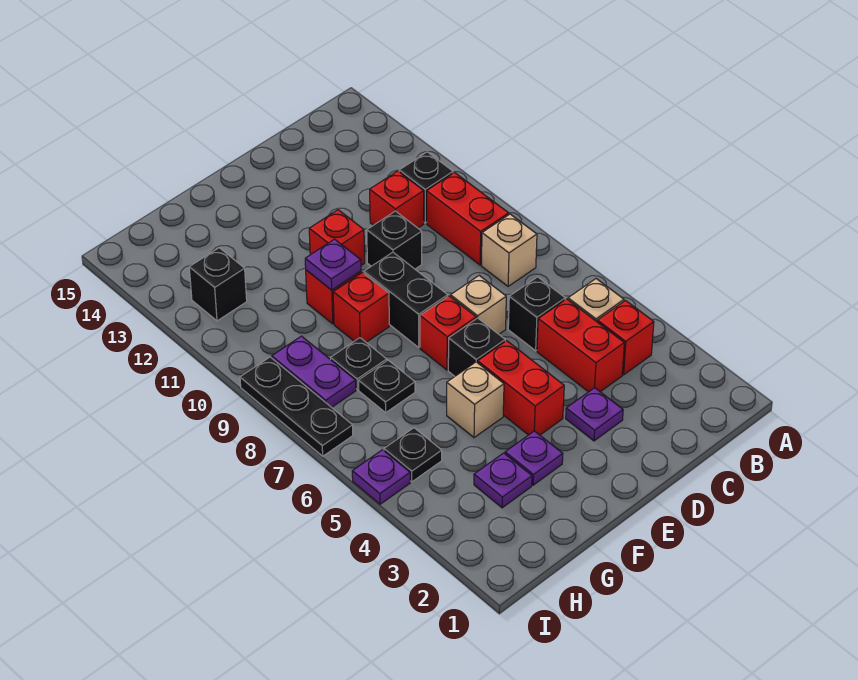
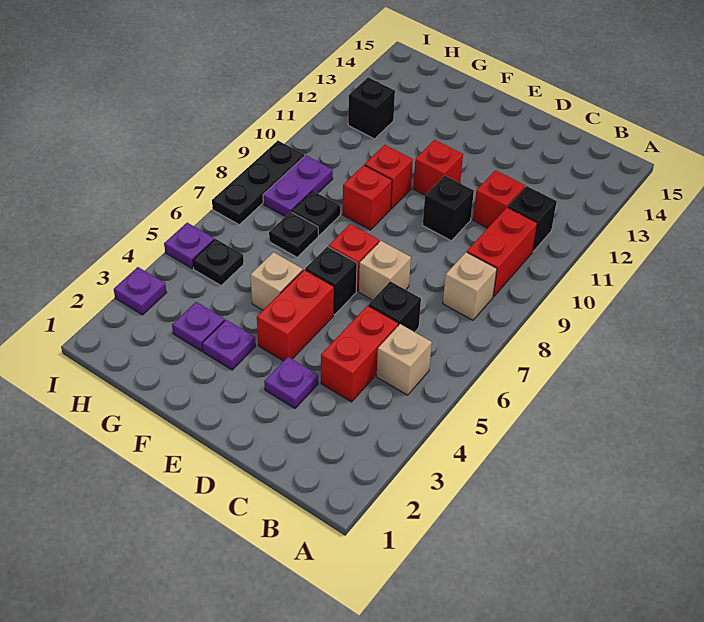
red brick B4 level 1 -> none
black brick E8:E9 level 1 -> none
purple plate F10 level 2 -> purple plate I3 level 1

